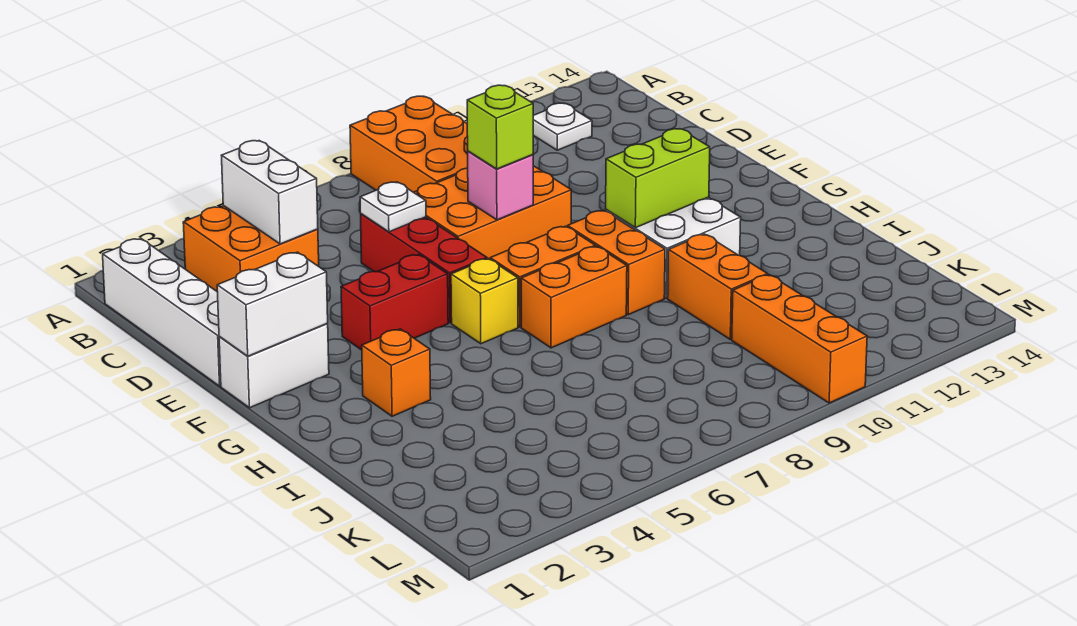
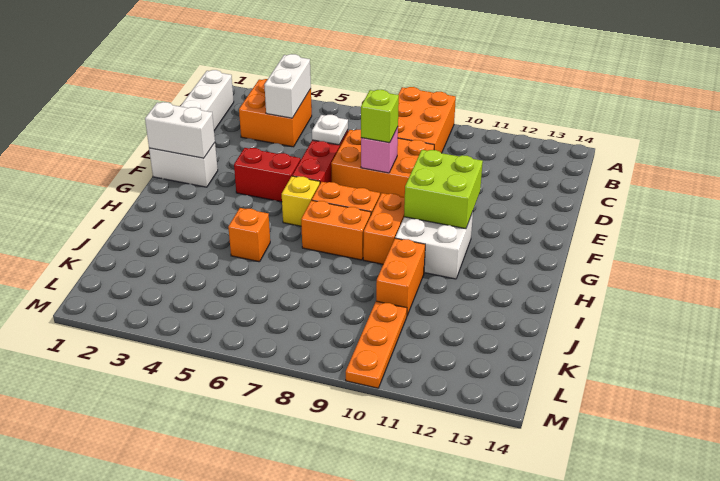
white plate B12 level 1 -> none
lime brick G10:G11 level 2 -> lime brick F10:G11 level 2
orange brick H3 level 1 -> orange brick I5 level 1
orange brick K10:M10 level 1 -> orange plate K10:M10 level 1

